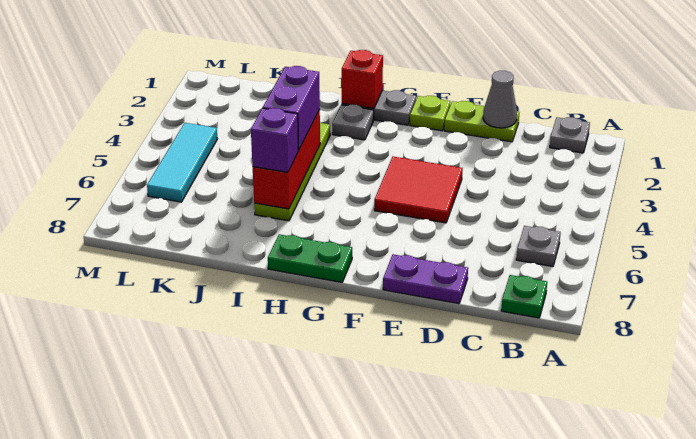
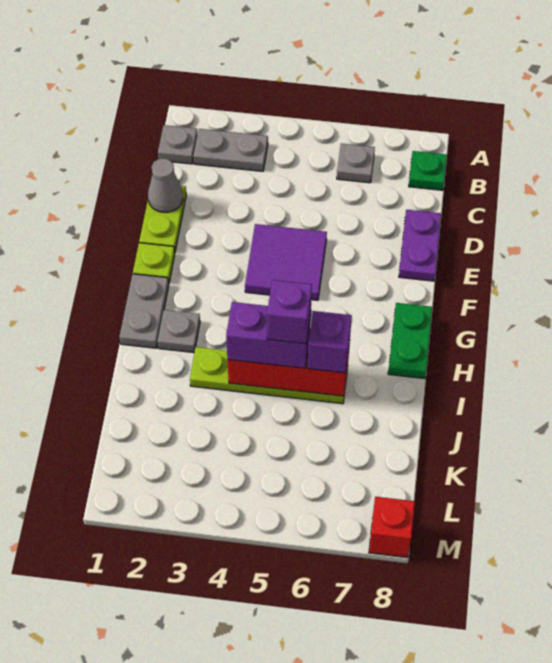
none -> grey plate B2:B3 level 1
red tile E4:F5 level 1 -> purple tile E4:F5 level 1
red brick H1 level 2 -> red brick M8 level 1
none -> purple brick I5 level 4
cyan tile L4:L6 level 1 -> none

